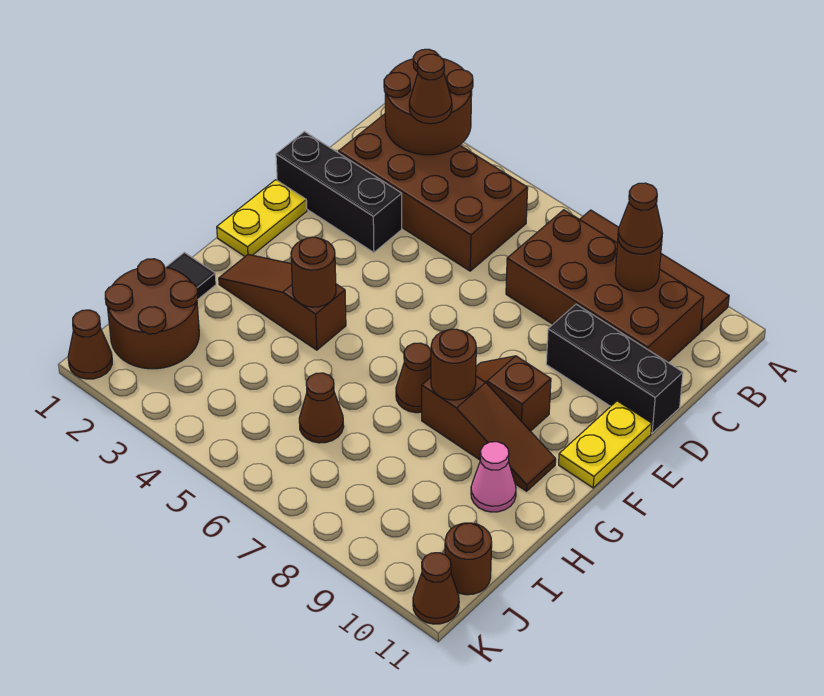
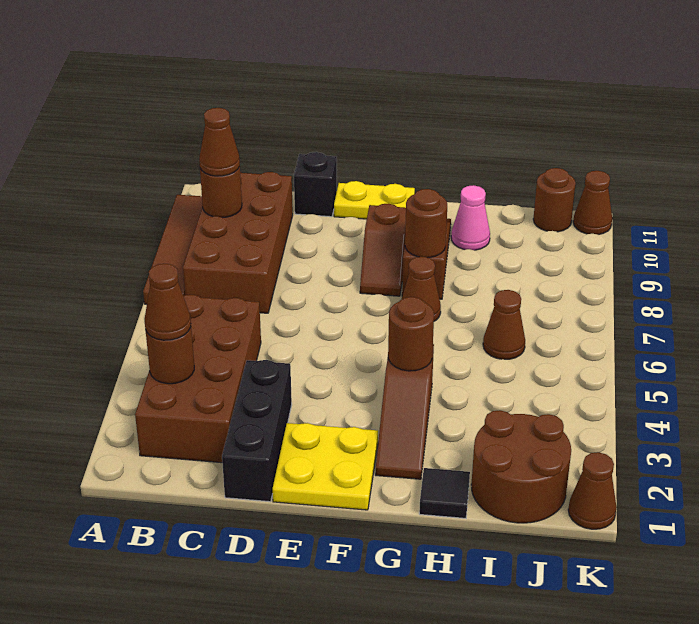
brown round brick A2:B3 level 2 -> brown round brick B3 level 2
black brick D9:D11 level 1 -> black brick D11 level 1
yellow plate E1:F1 level 1 -> yellow plate E1:F2 level 1

